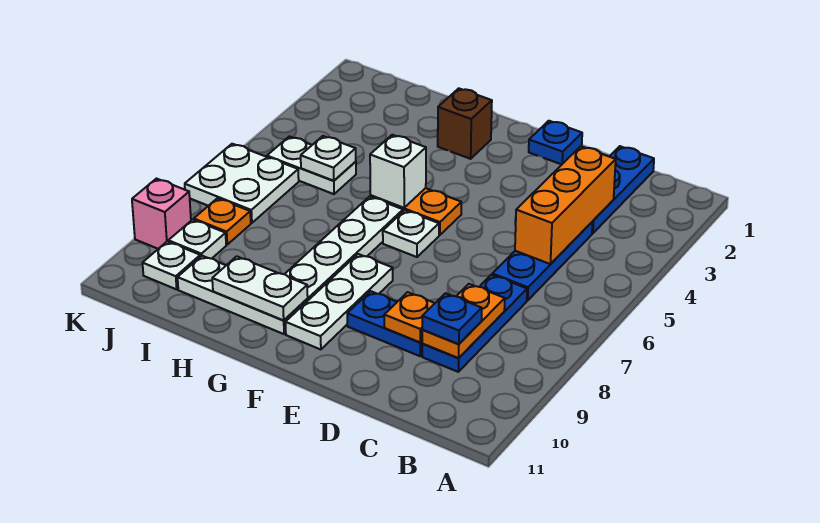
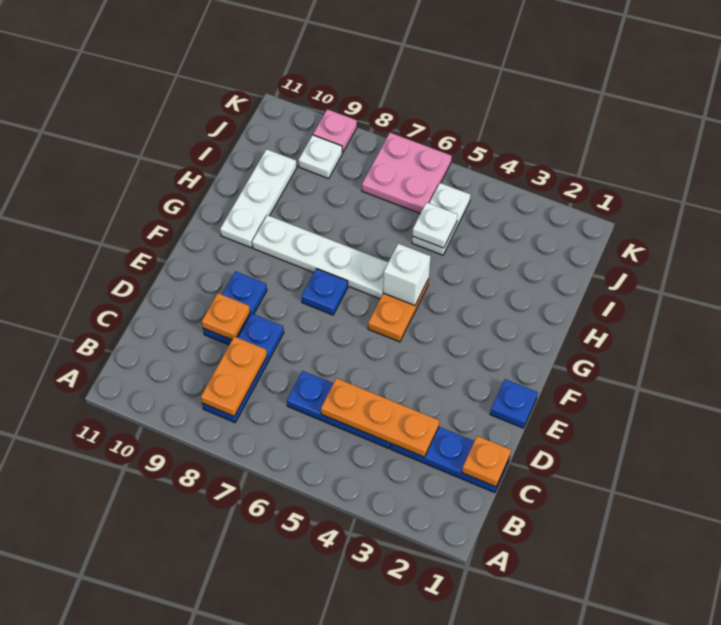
orange brick C3:C5 level 2 -> orange plate C3:C5 level 2
blue plate C7:C9 level 1 -> blue plate B8:D8 level 1
orange plate C8:C9 level 2 -> orange plate B8:C8 level 2
blue plate C9 level 3 -> blue plate F7 level 1
white plate F6 level 1 -> none
white plate F8:F10 level 1 -> none
brown brick G2 level 1 -> none
white plate G10:H10 level 2 -> none
white plate J6:K7 level 1 -> pink plate J6:K7 level 1
orange plate J8 level 1 -> orange plate C1 level 2
white plate J10 level 1 -> none
pink brick K9 level 1 -> pink plate K9 level 1

